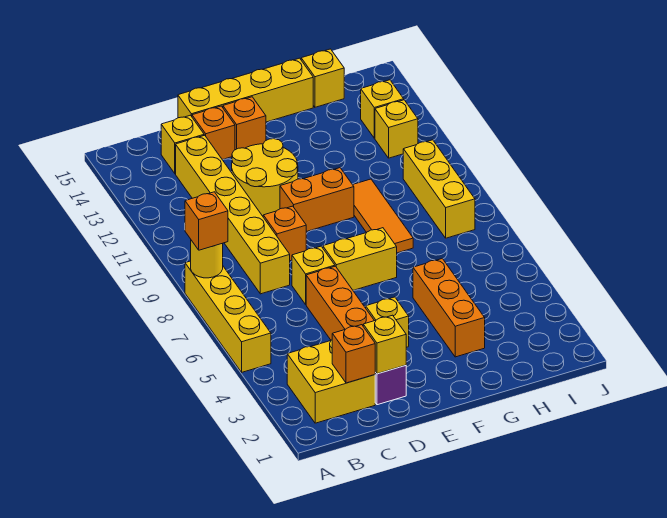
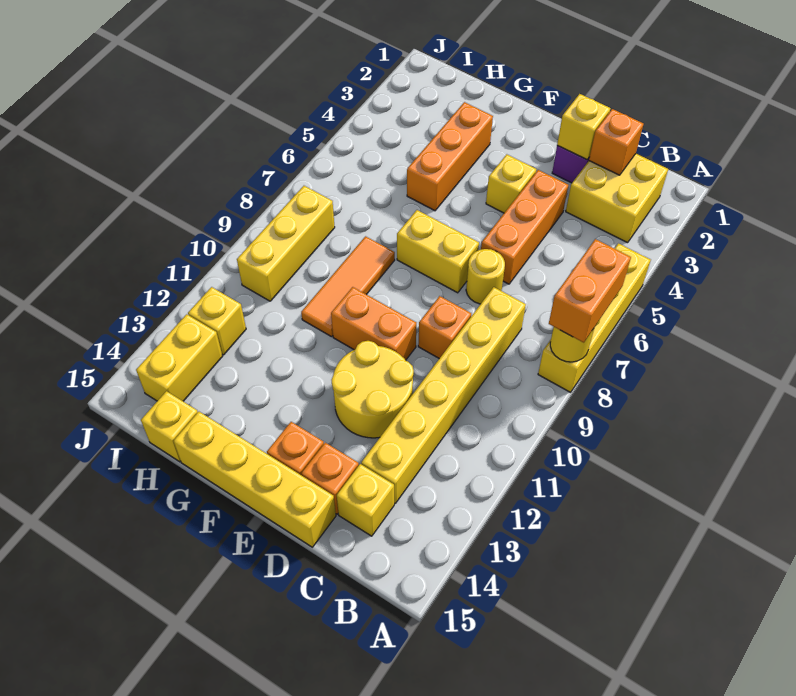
orange brick A8 level 3 -> orange brick A7:A8 level 3
yellow brick D7 level 1 -> yellow round brick D7 level 1
yellow brick I13 level 1 -> yellow brick I13:I14 level 1

